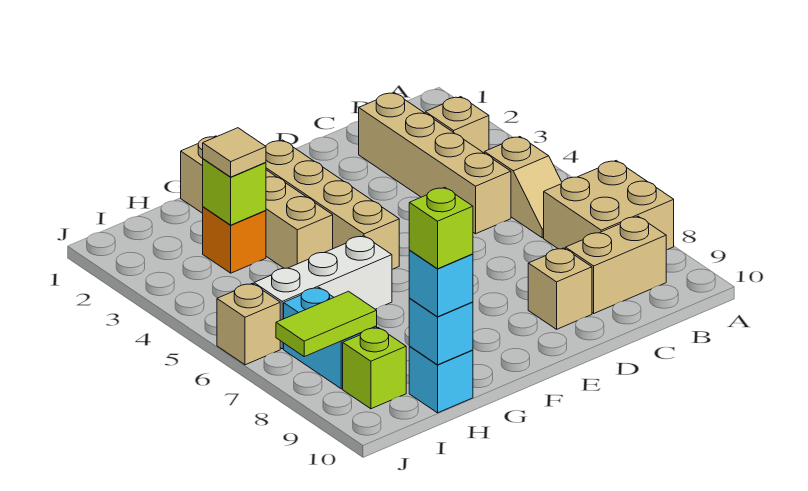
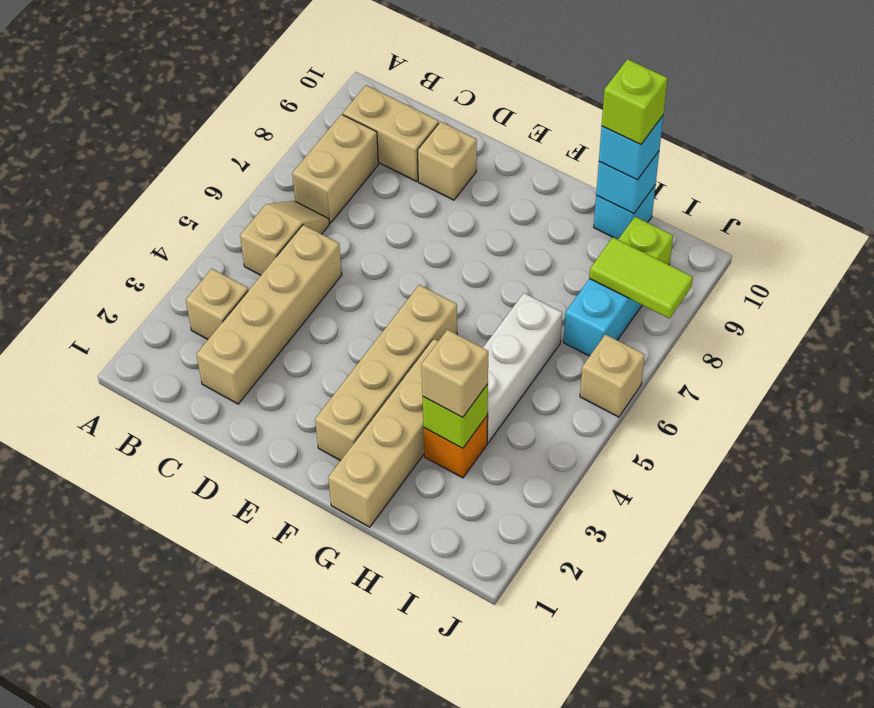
tan brick A7:B8 level 1 -> tan brick B7:B8 level 1
white brick G6:I6 level 1 -> white brick H4:H6 level 1
tan tile H3 level 3 -> tan brick H3 level 3

